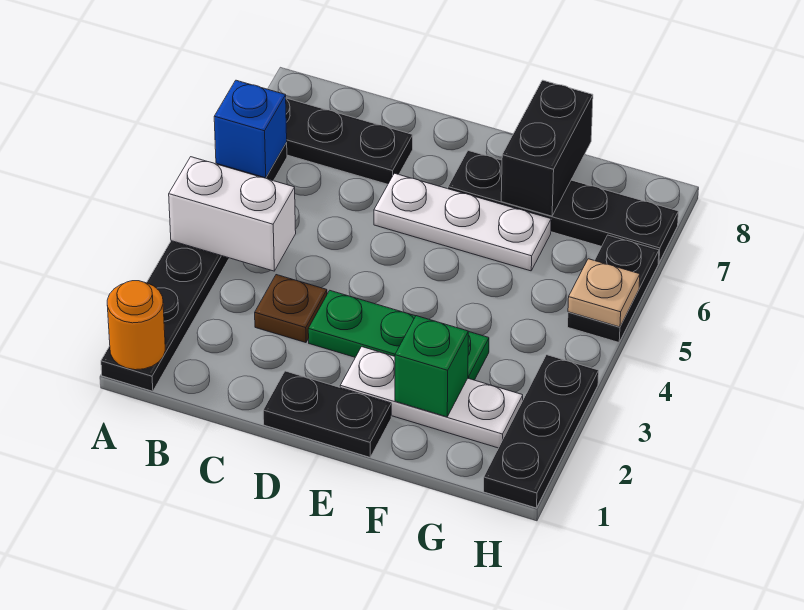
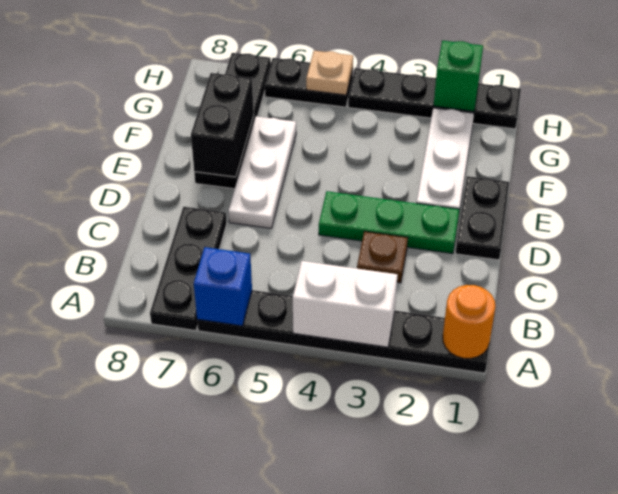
white brick A4:B4 level 2 -> white brick A3:A4 level 2
green plate D3:F3 level 1 -> green plate D2:D4 level 1
green brick F2 level 2 -> green brick H2 level 2
black brick F7:F8 level 2 -> black brick E7:F7 level 2
black plate H1:H3 level 1 -> black plate H1:H4 level 1

